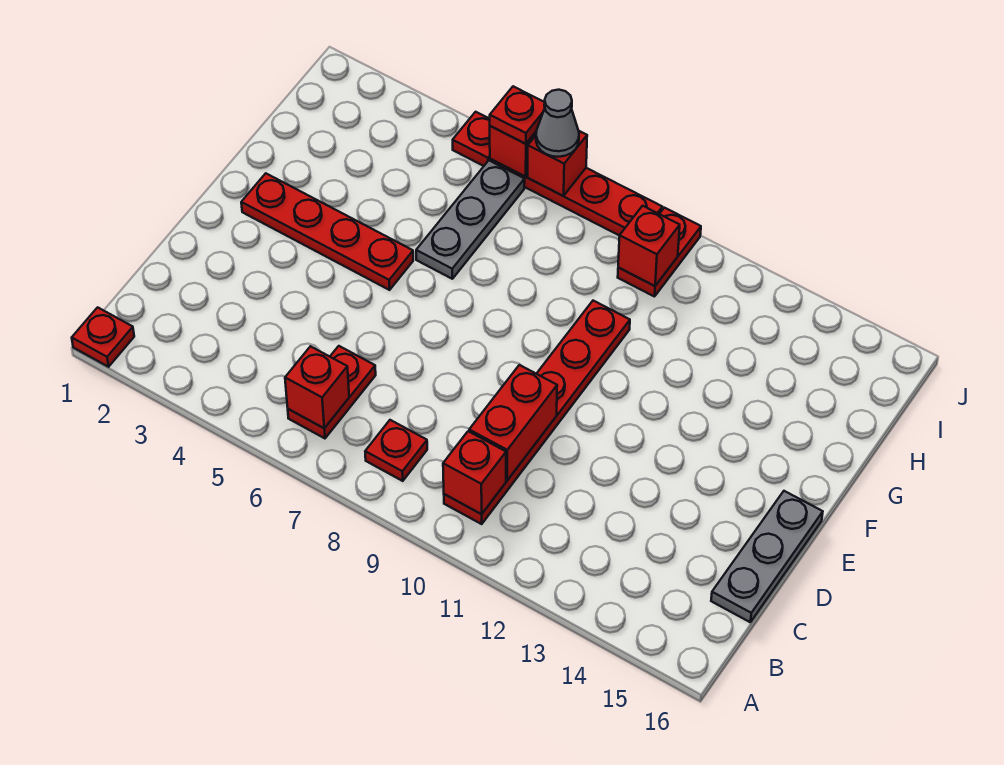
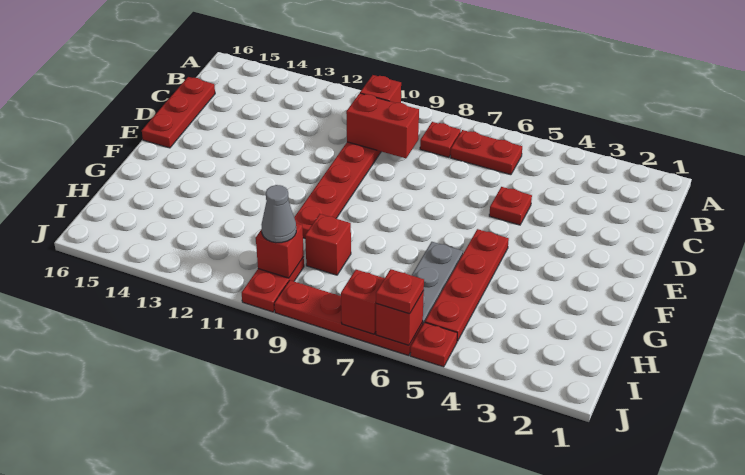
red plate A1 level 1 -> red plate D5 level 1
red plate B6:C6 level 1 -> red plate B6:B7 level 1
red brick B6 level 2 -> red brick H9 level 1
red brick C10:D10 level 2 -> red brick C9:C10 level 2
grey plate C16:E16 level 1 -> red plate C16:E16 level 1
red plate F2:F5 level 1 -> red plate F5:I5 level 1
grey cone J7 level 3 -> grey cone I10 level 3

